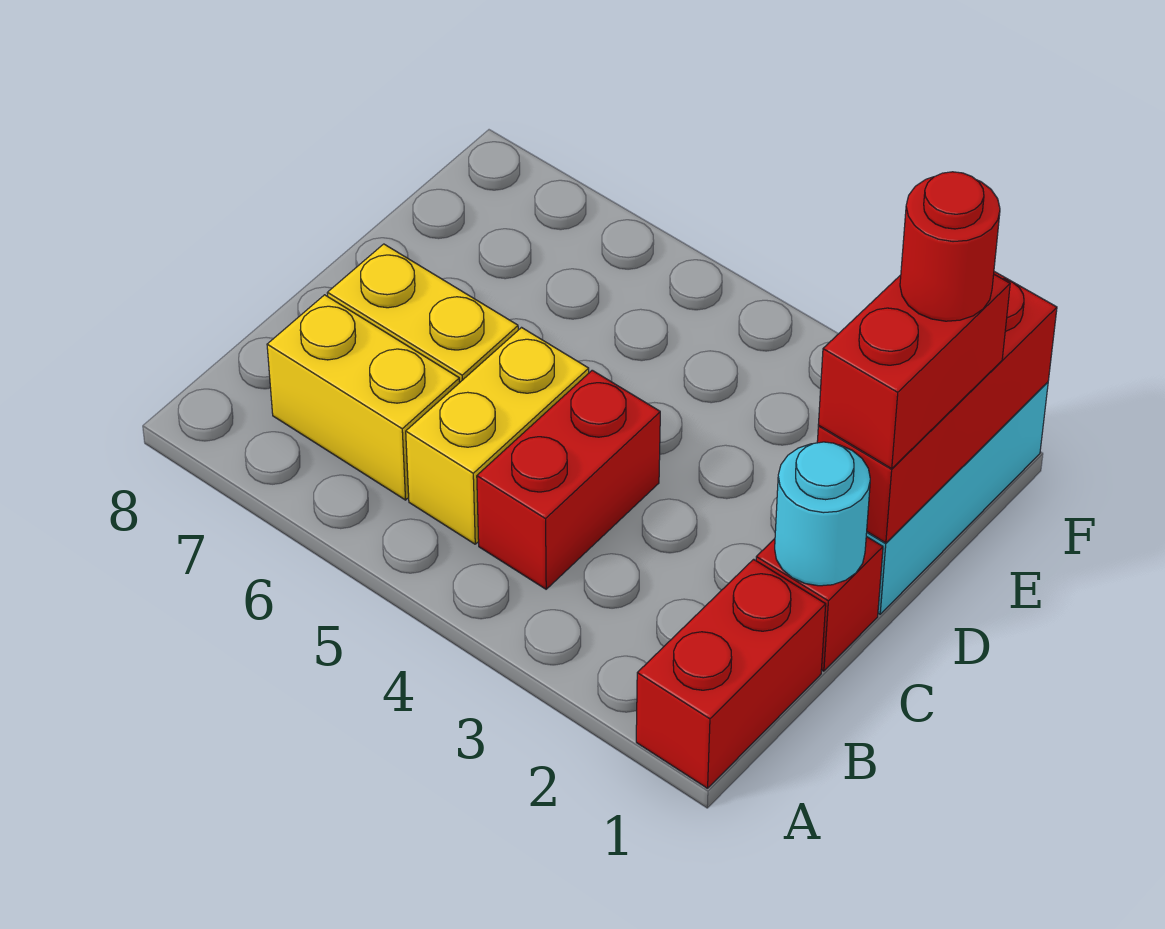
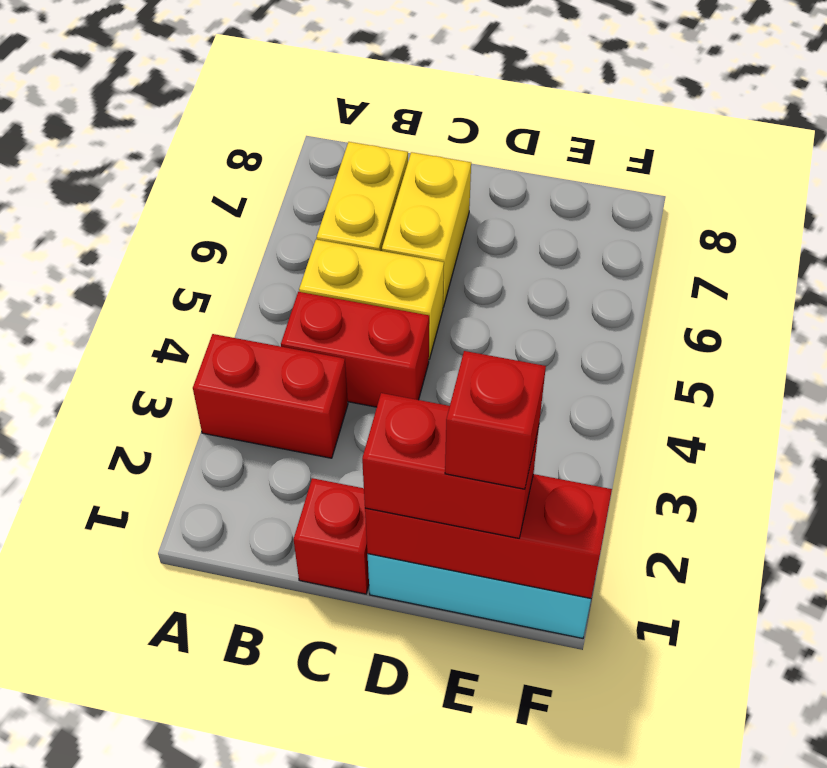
red brick A1:B1 level 1 -> red brick A3:B3 level 1
cyan round brick C1 level 2 -> none
red round brick E1 level 4 -> red brick E1 level 4

